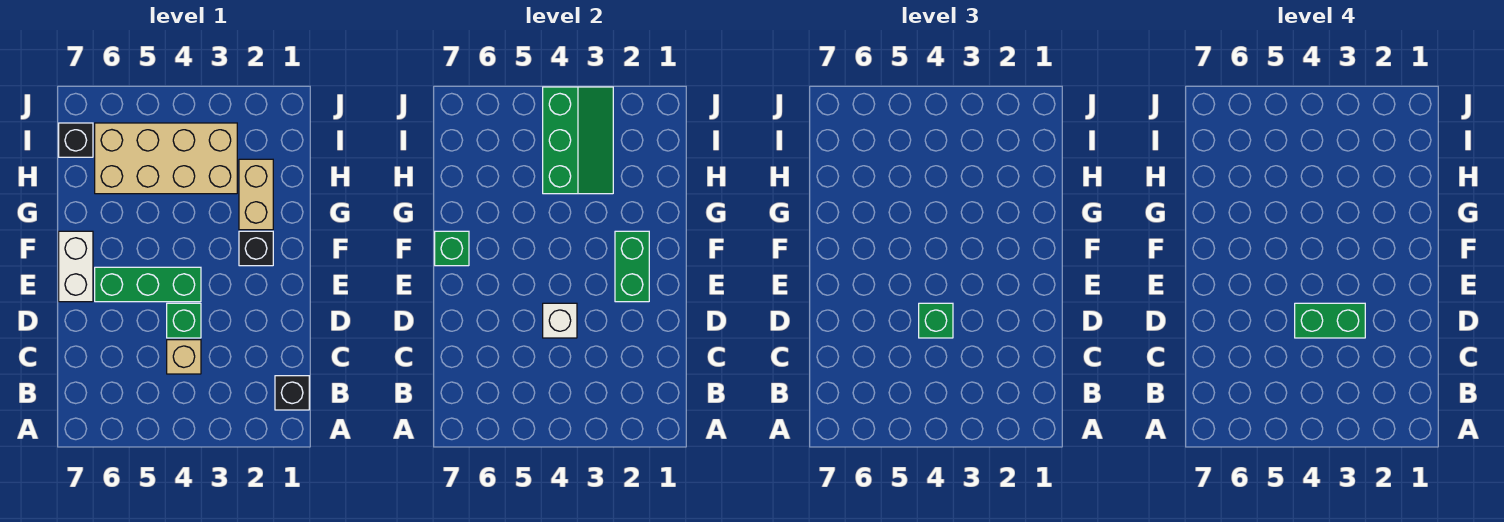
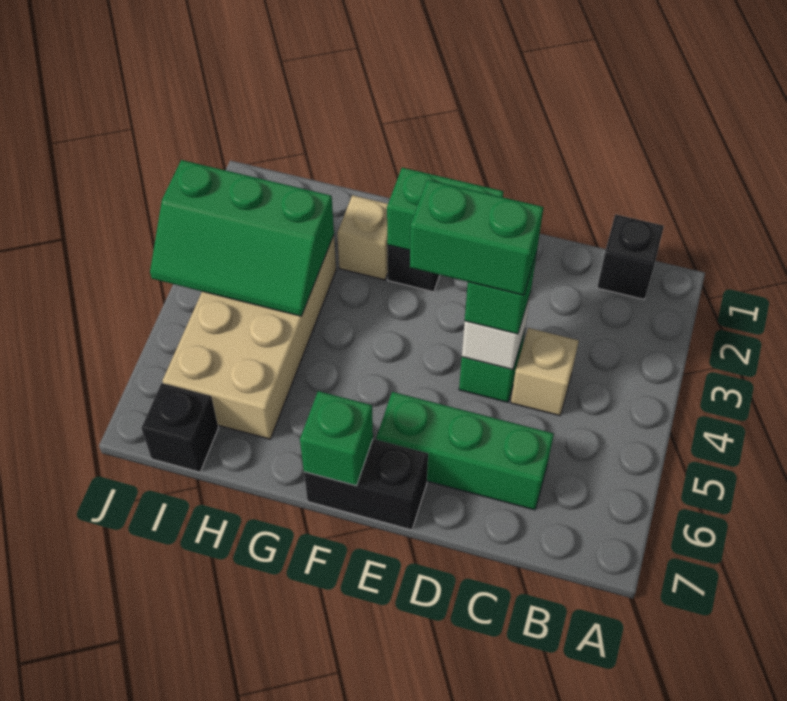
green brick D3:D4 level 4 -> green brick D4:E4 level 4
green brick E4:E6 level 1 -> green brick C6:E6 level 1
white brick E7:F7 level 1 -> black brick E7:F7 level 1
tan brick G2:H2 level 1 -> tan brick G2 level 1
green slope H3:J4 level 2 top 4 -> green slope H3:J4 level 2 top 3

